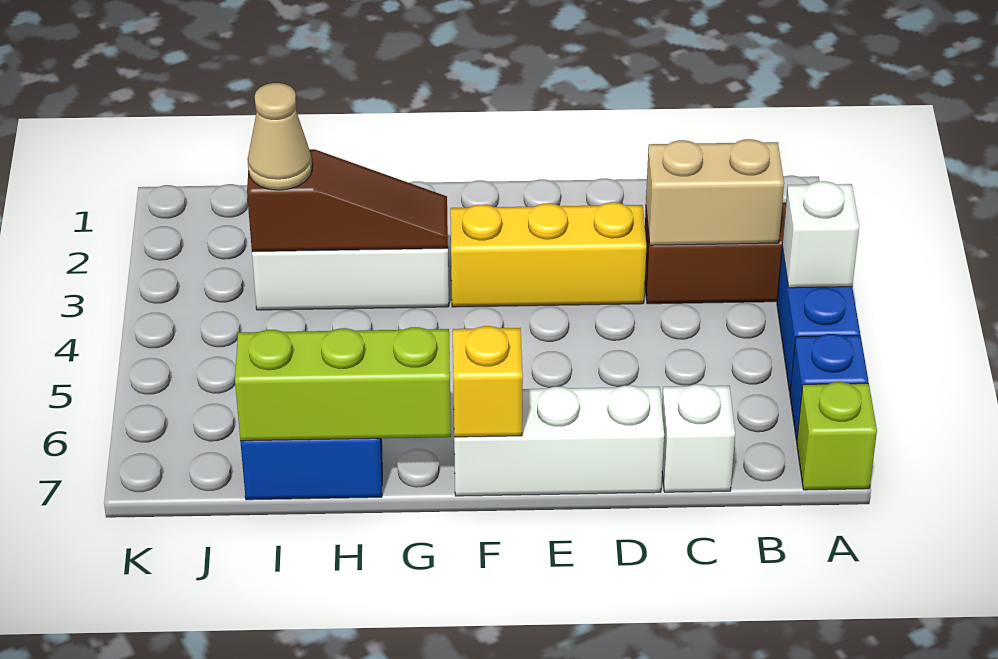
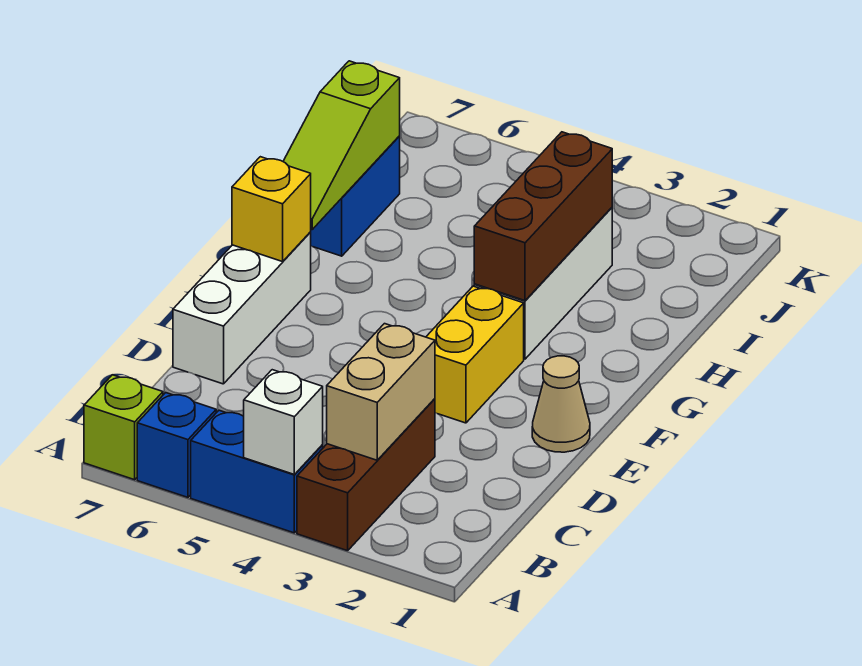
white brick C7 level 1 -> none
yellow brick D3:F3 level 1 -> yellow brick E3:F3 level 1
brown slope G3:I3 level 2 top I -> brown brick G3:I3 level 2
lime brick G7:I7 level 2 -> lime slope G7:I7 level 2 top I
tan cone I3 level 3 -> tan cone E1 level 1

